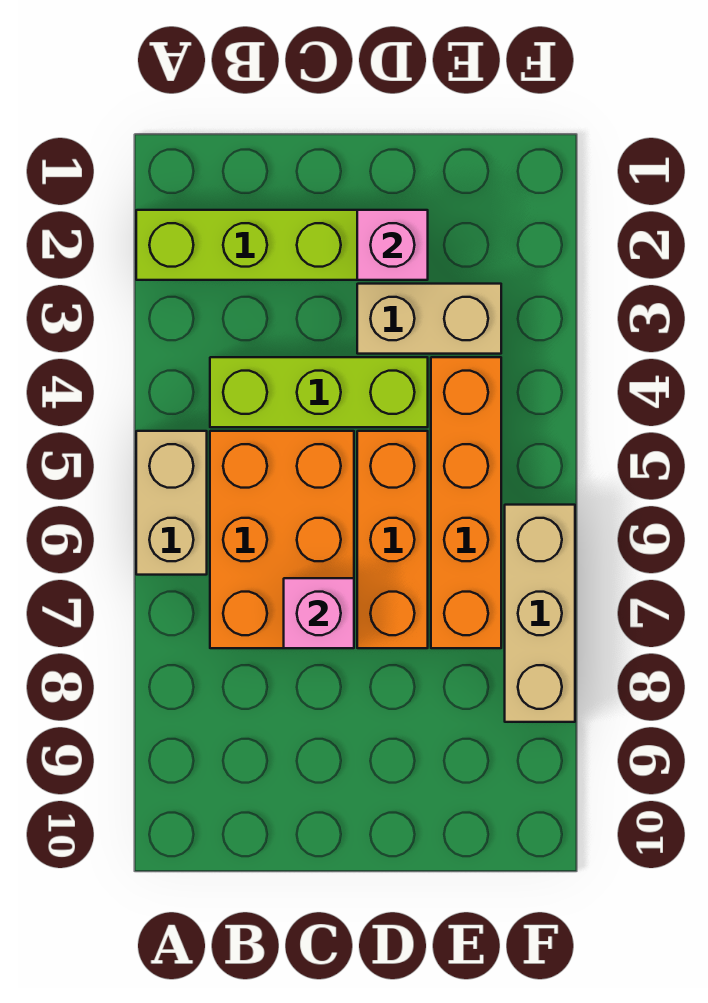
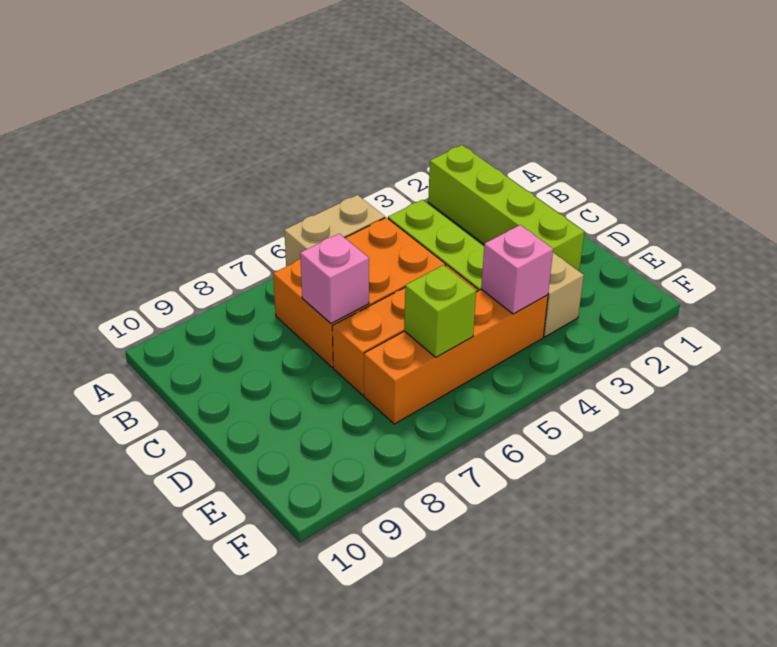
pink brick D2 level 2 -> pink brick E4 level 2
none -> lime brick E6 level 2
tan brick F6:F8 level 1 -> none

